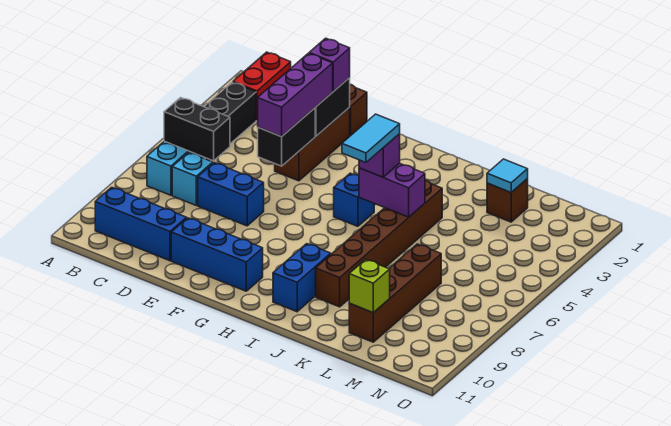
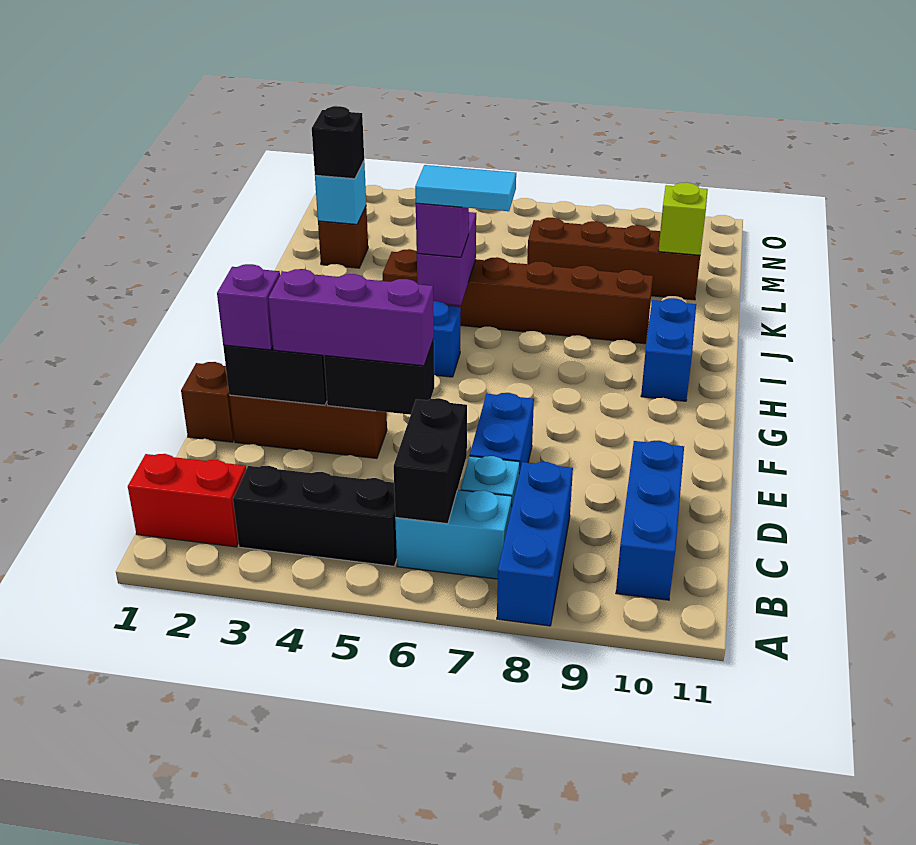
blue brick E10:G10 level 1 -> blue brick A8:C8 level 1
blue brick I9:I10 level 1 -> blue brick H10:I10 level 1
cyan tile L2 level 2 -> cyan brick L2 level 2
none -> black brick L2 level 3

